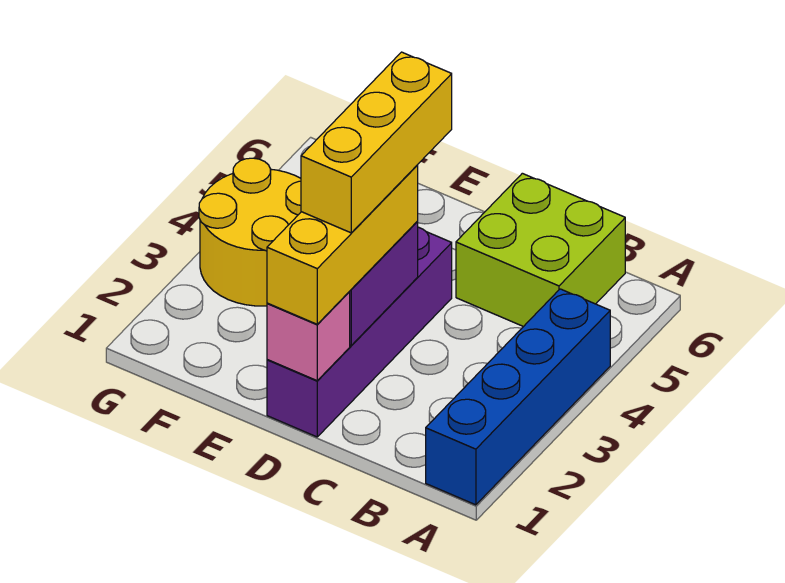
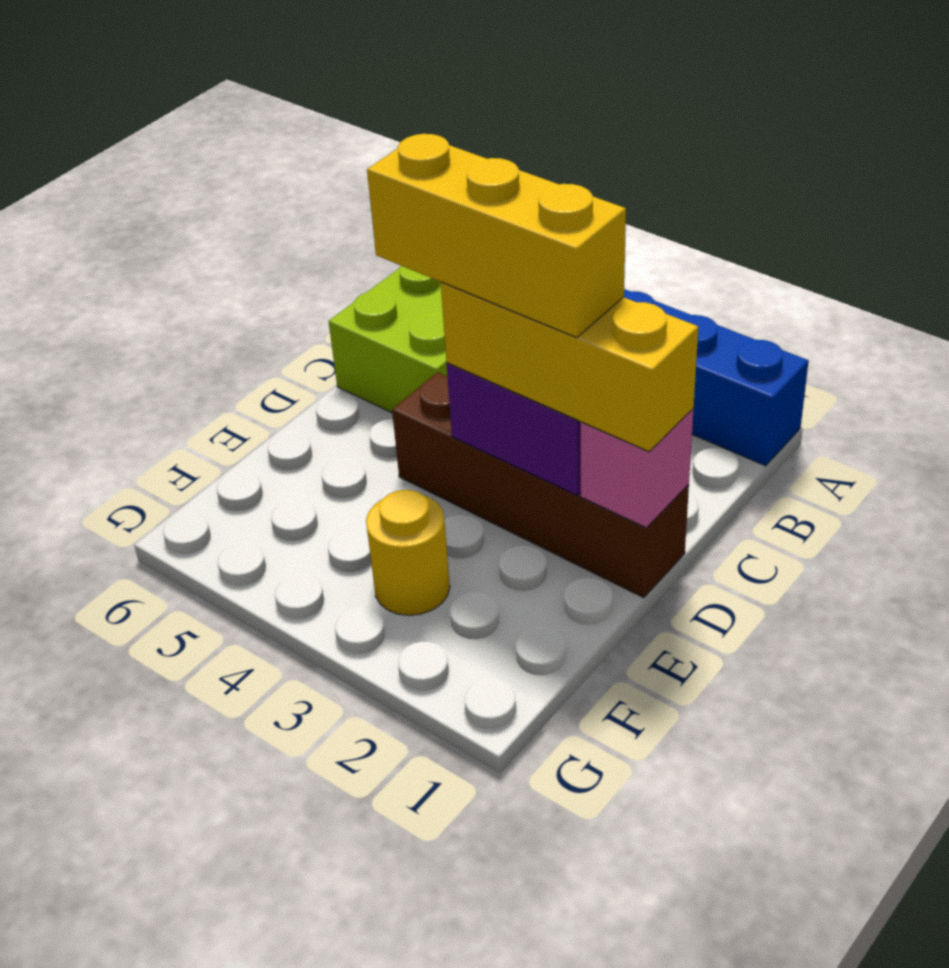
purple brick D1:D4 level 1 -> brown brick D1:D4 level 1
yellow round brick F3:G4 level 1 -> yellow round brick F3 level 1

